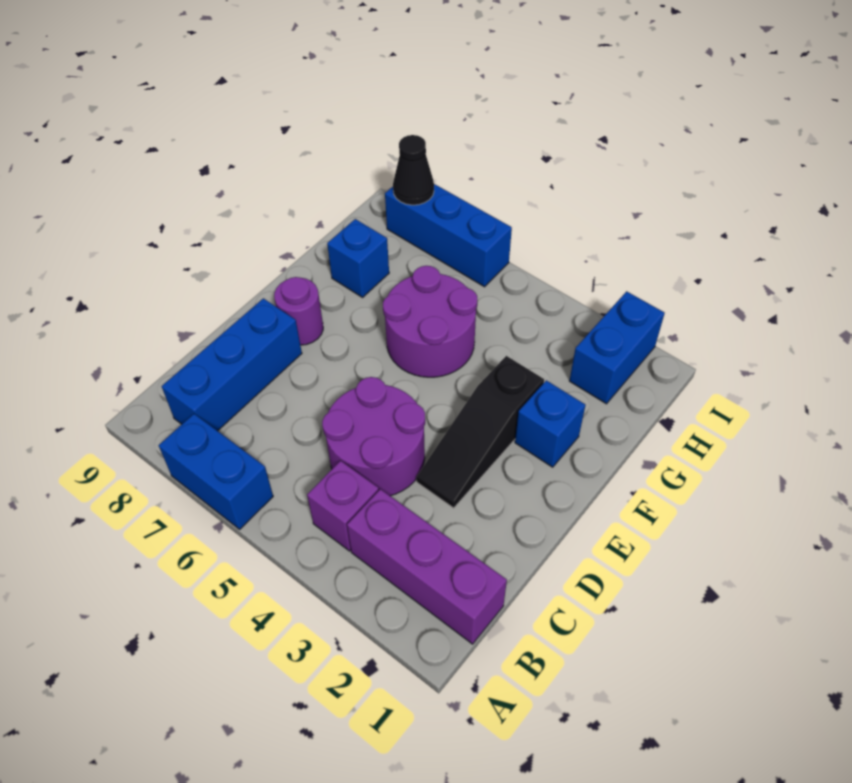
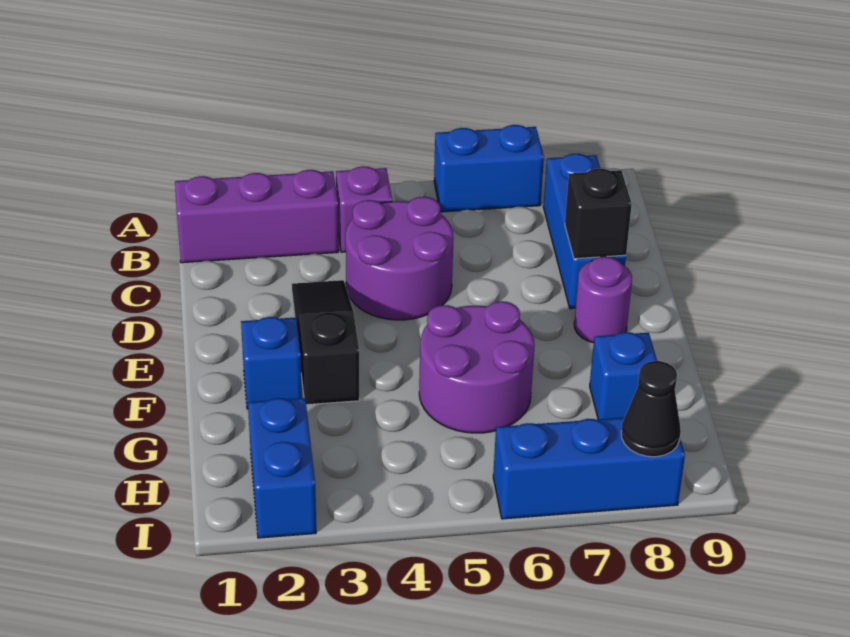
none -> black brick D8 level 2

